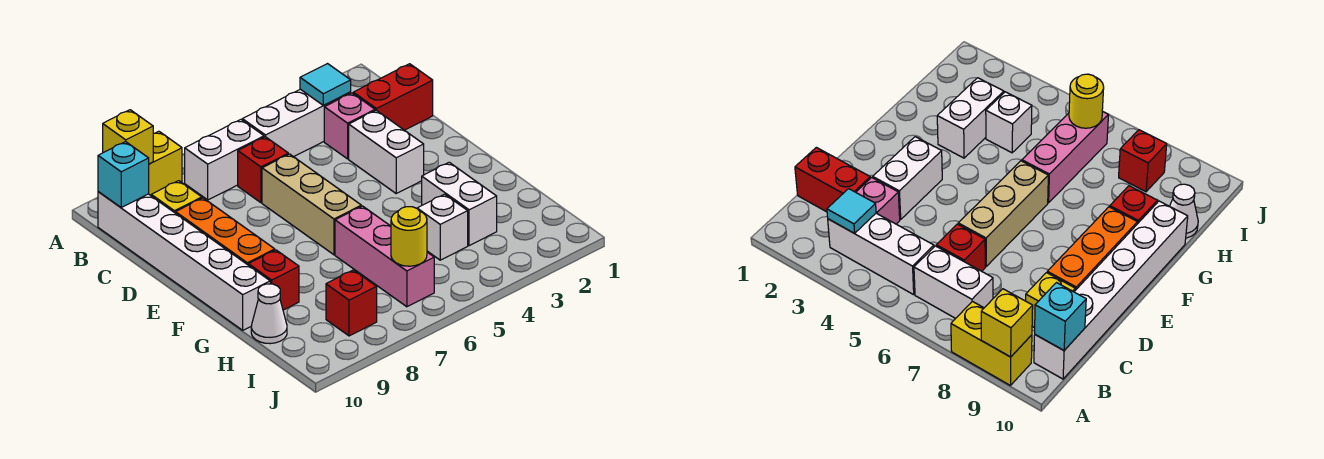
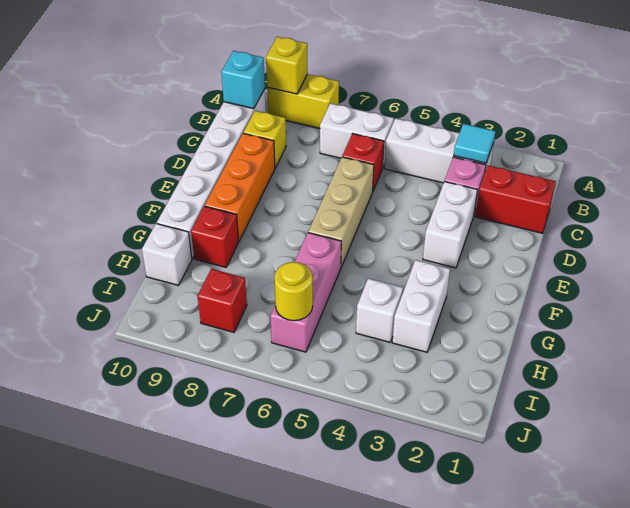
white cone H10 level 1 -> white brick H10 level 1

